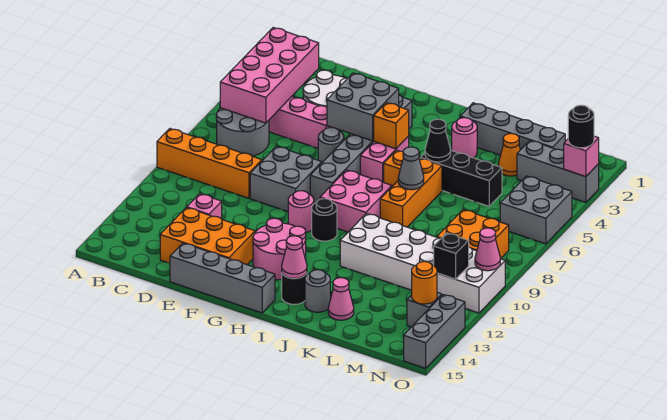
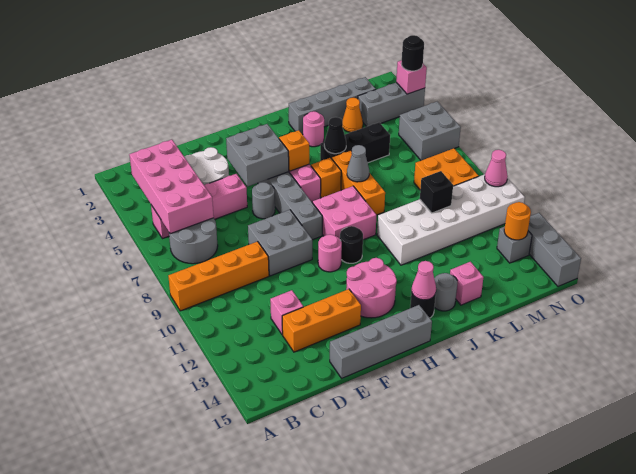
orange brick D13:F14 level 1 -> orange brick D13:F13 level 1
pink cone K14 level 1 -> pink brick K14 level 1
black brick N11 level 2 -> black brick L10 level 2

